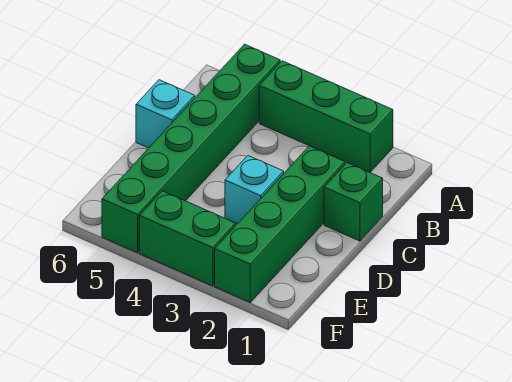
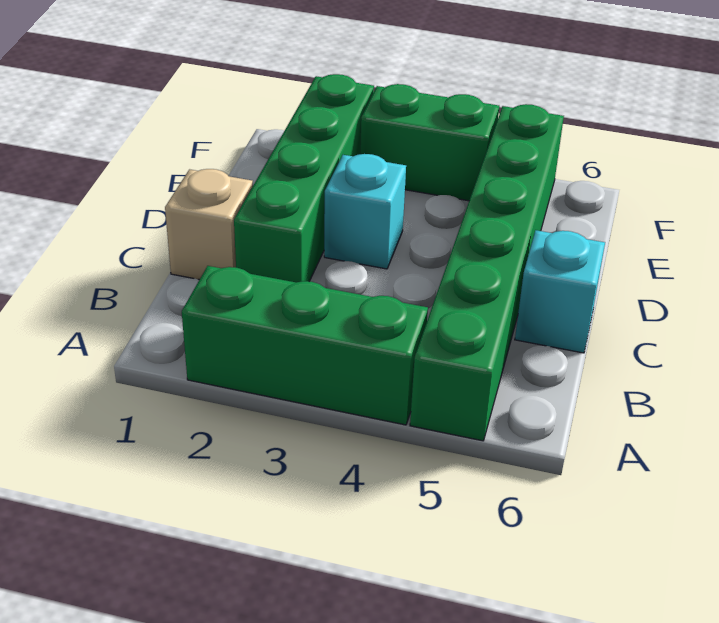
green brick C1 level 1 -> tan brick C1 level 1

